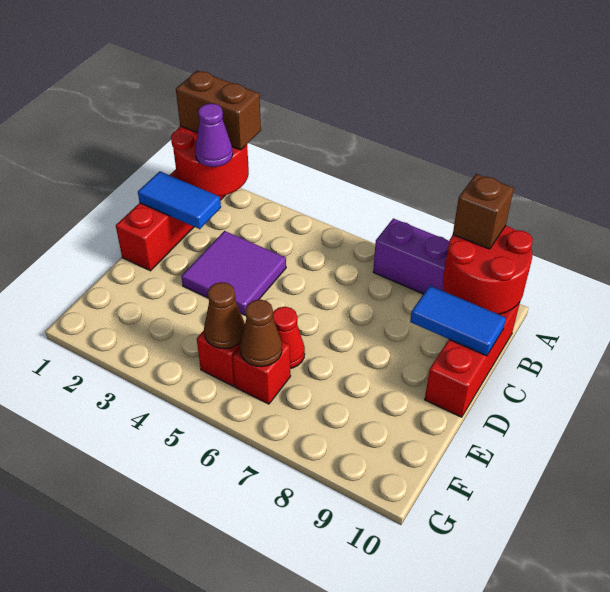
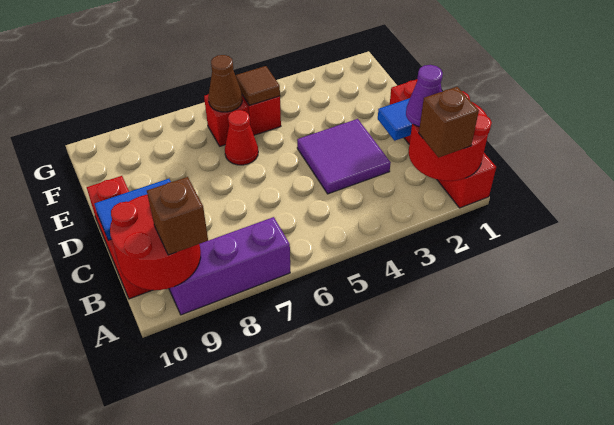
brown brick A1:A2 level 3 -> brown brick A2 level 3
brown cone F5 level 2 -> brown tile F5 level 2

